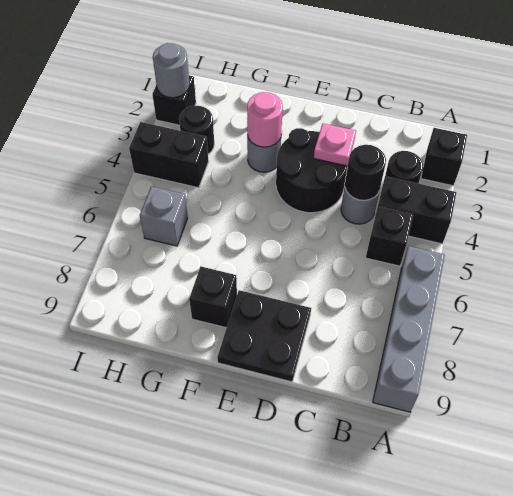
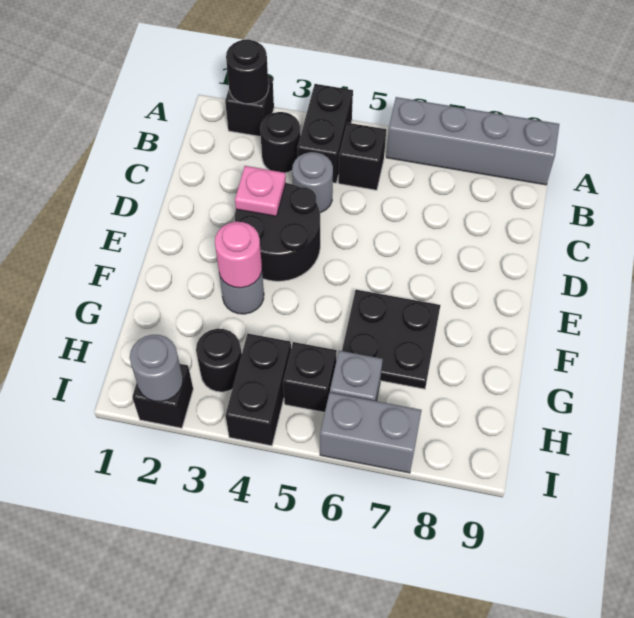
black round brick C4 level 2 -> black round brick A2 level 2
black plate D8:E9 level 1 -> black plate F6:G7 level 1
black brick F8 level 1 -> black brick H5 level 1
none -> grey brick I6:I7 level 1

